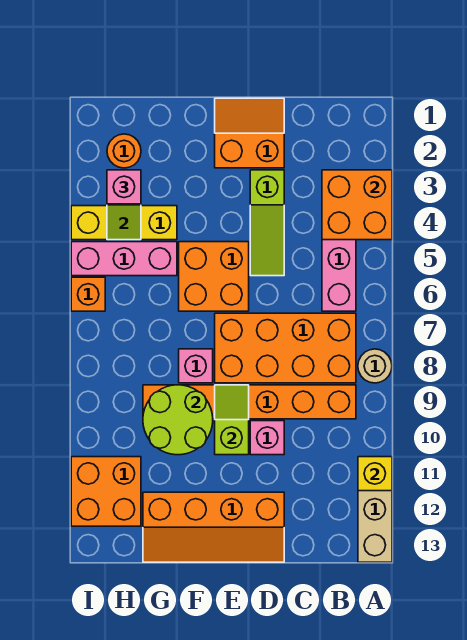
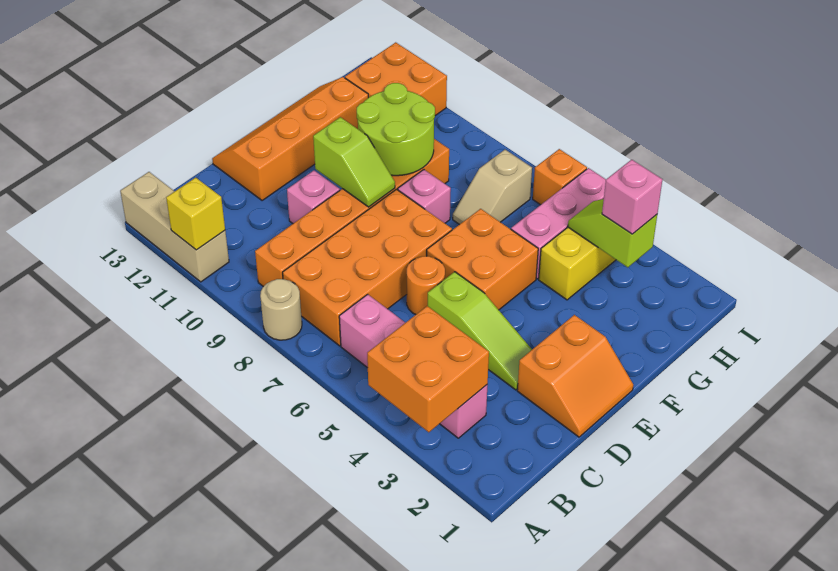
lime slope D3:D5 level 1 top 3 -> lime slope D3:D5 level 1 top 5
none -> tan slope G7:H7 level 1 top H
orange round brick H2 level 1 -> orange round brick D6 level 1

